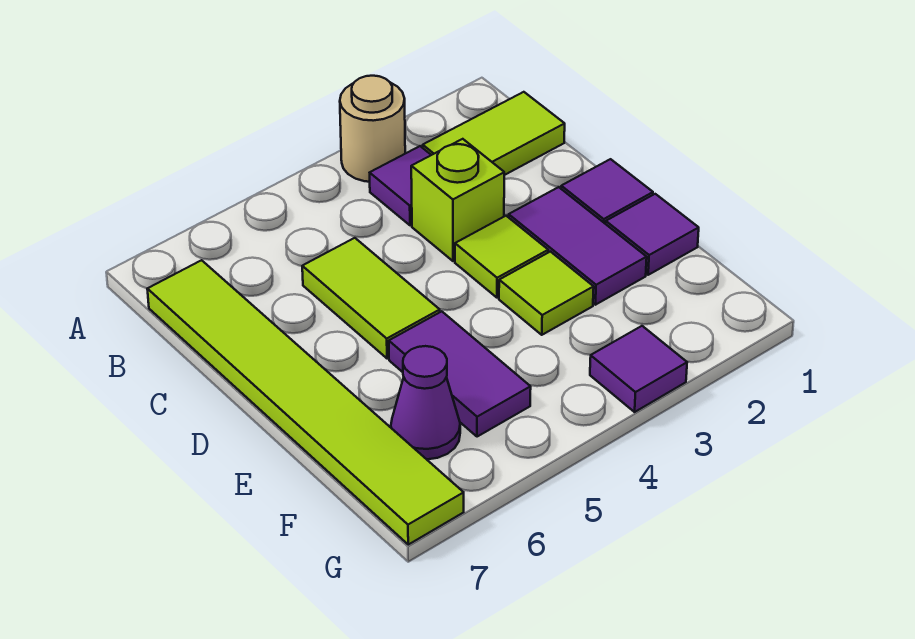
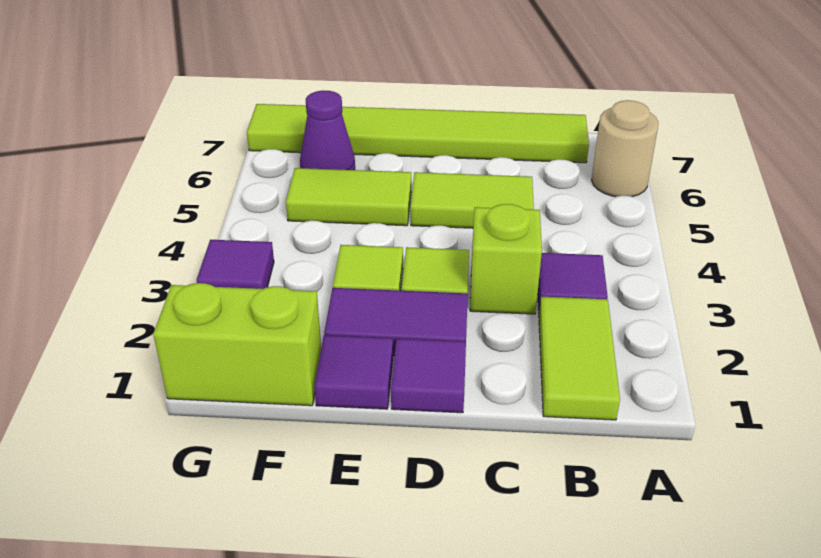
tan round brick A3 level 1 -> tan round brick A6 level 1
purple tile E5:F5 level 1 -> lime tile E5:F5 level 1
none -> lime brick F1:G1 level 1

